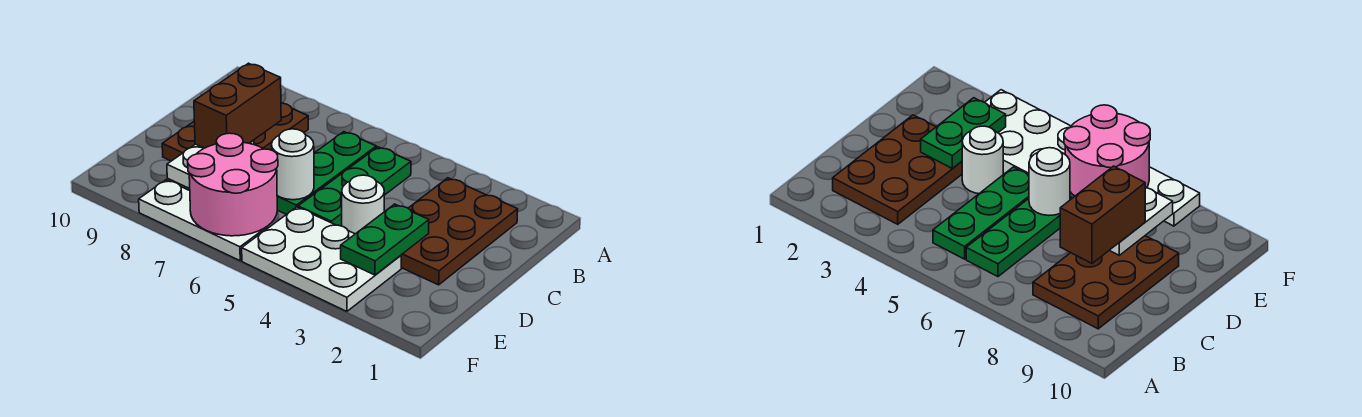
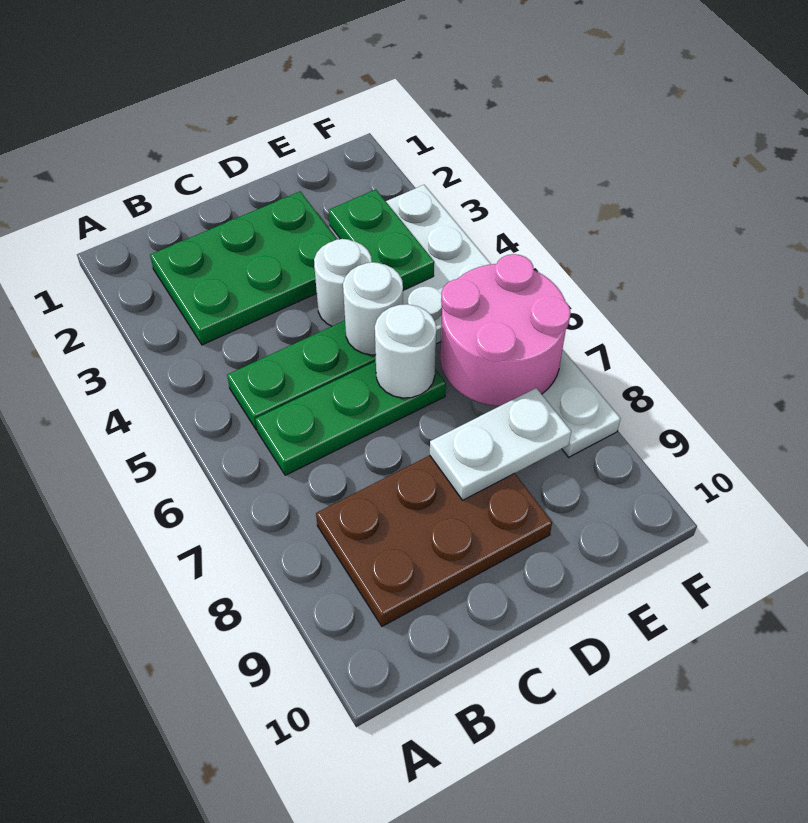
brown plate B2:D3 level 1 -> green plate B2:D3 level 1
brown brick C8:D8 level 3 -> none
green plate D3:E3 level 2 -> green plate E3:E4 level 2
none -> white round brick D5 level 2

